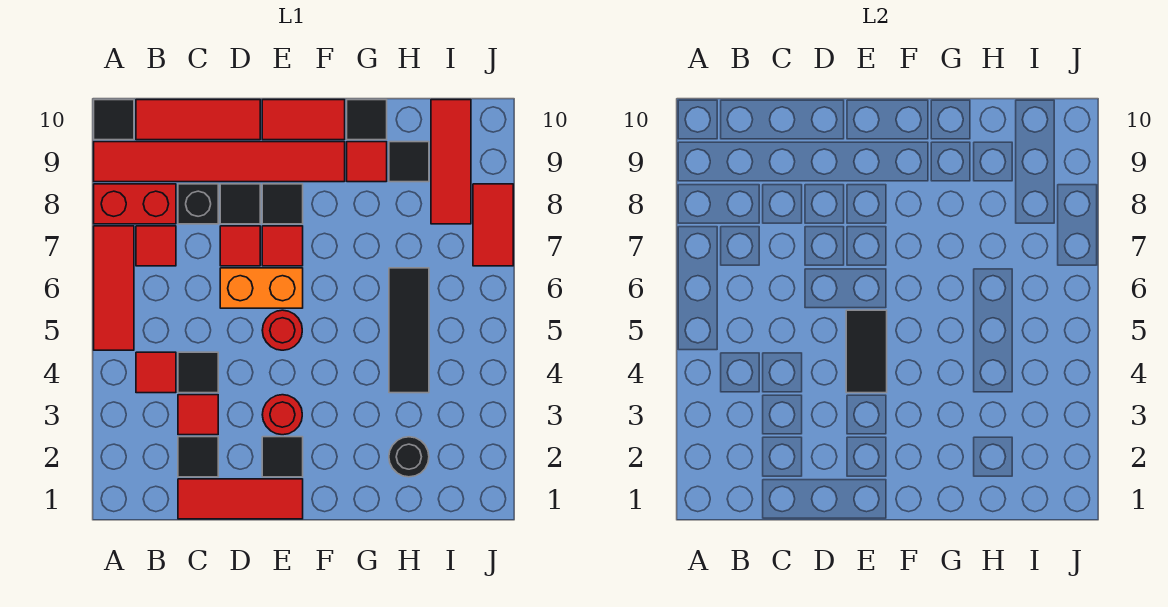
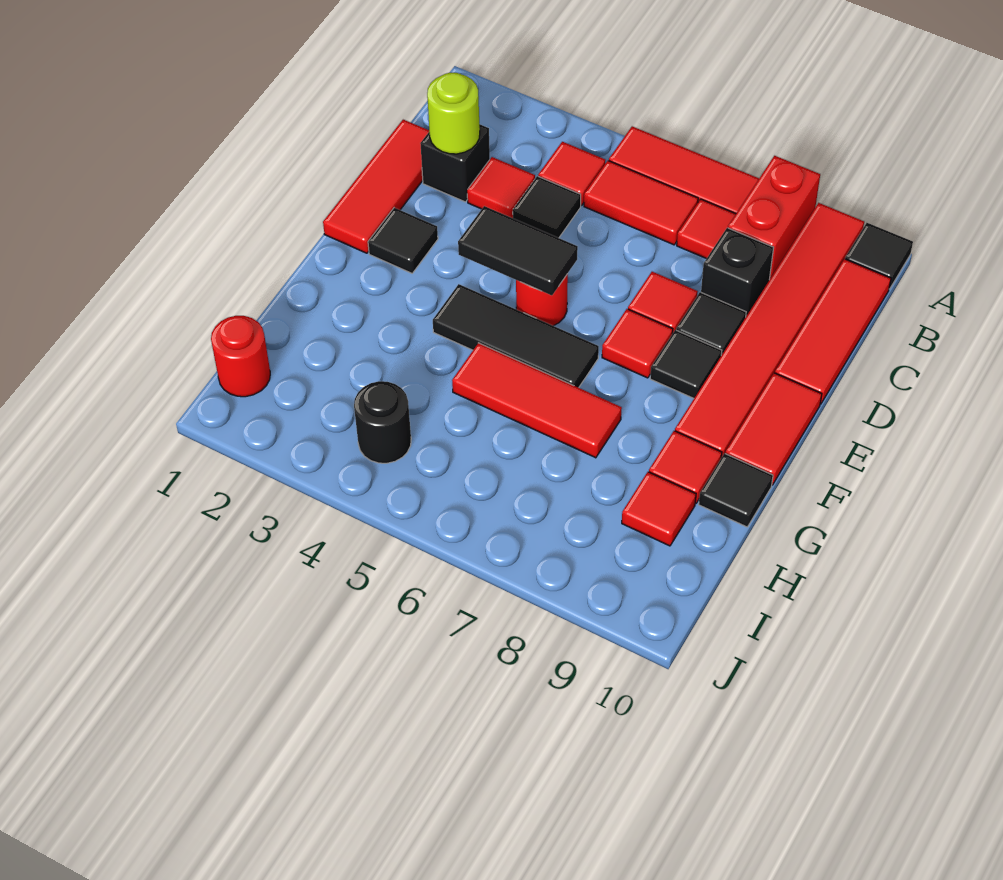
black tile C2 level 1 -> black brick C2 level 1
none -> lime round brick C2 level 2
orange brick D6:E6 level 1 -> none
red round brick E3 level 1 -> red round brick I1 level 1
black round brick H2 level 1 -> black round brick I4 level 1
black tile H4:H6 level 1 -> black tile F4:F6 level 1
black tile H9 level 1 -> red tile H9 level 1
red tile I8:I10 level 1 -> red tile G5:G7 level 1
red tile J7:J8 level 1 -> red tile B5:B6 level 1

